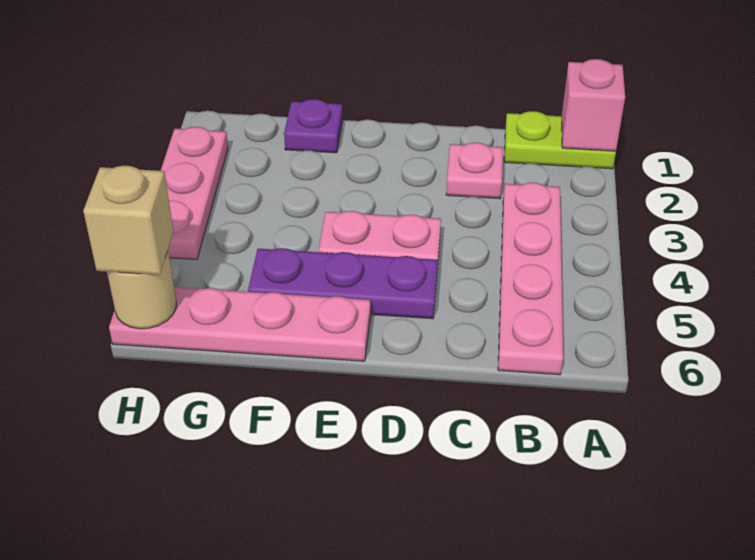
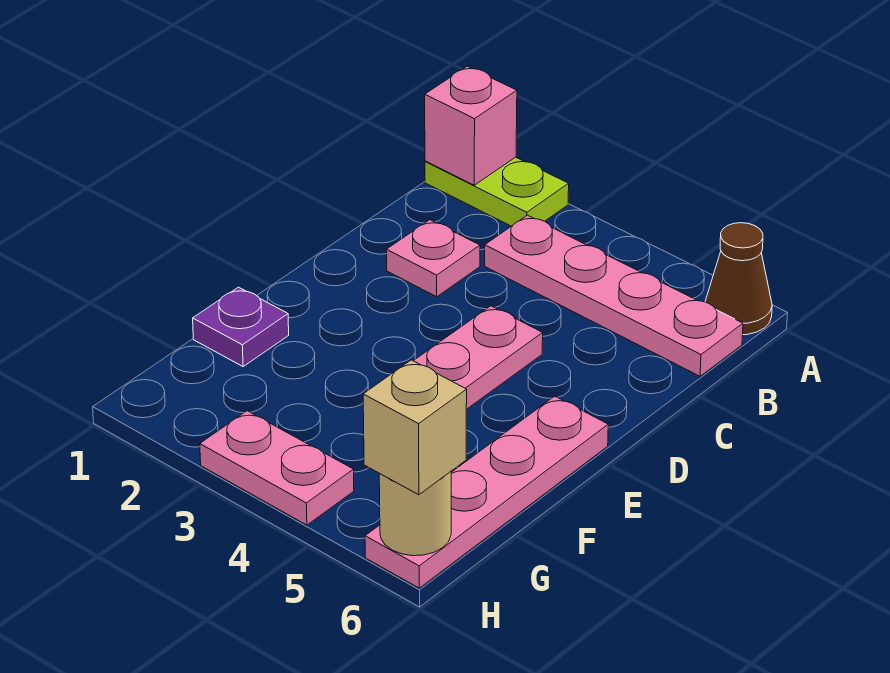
lime plate A1:B1 level 1 -> lime plate A1:A2 level 1
none -> brown cone A6 level 1
purple plate D5:F5 level 1 -> none
pink plate H2:H4 level 1 -> pink plate H3:H4 level 1

